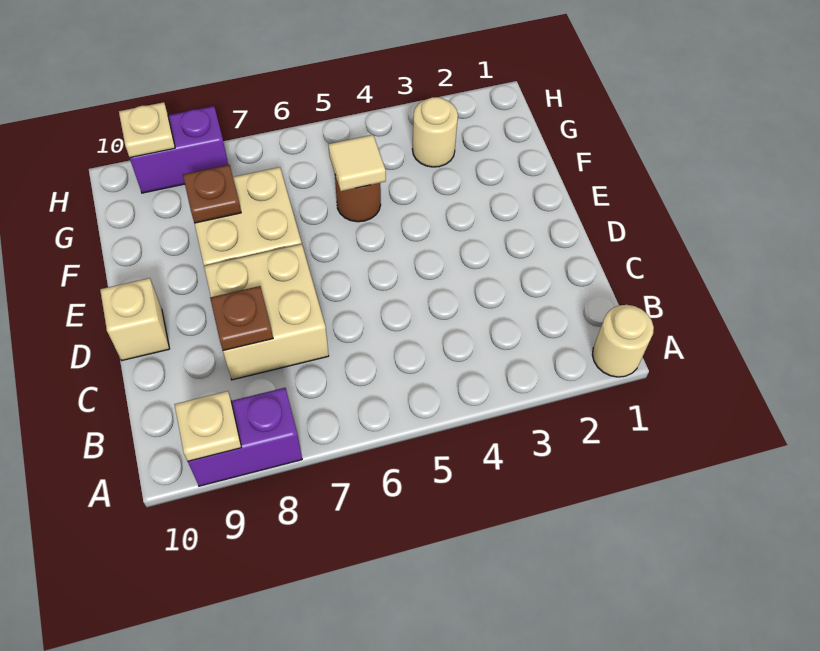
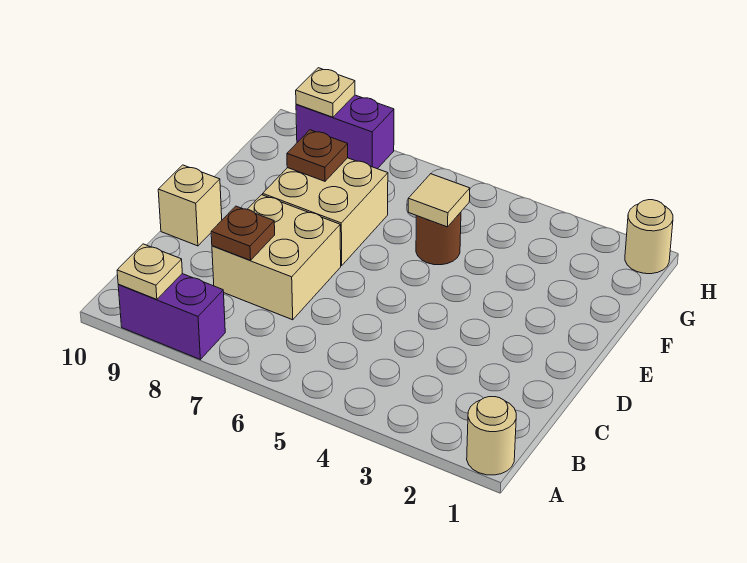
tan round brick G3 level 1 -> tan round brick H1 level 1

